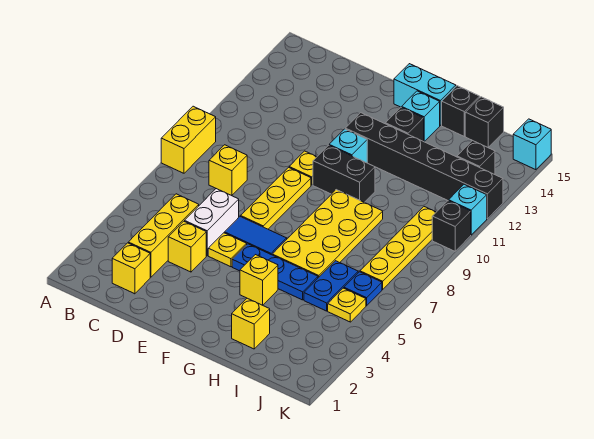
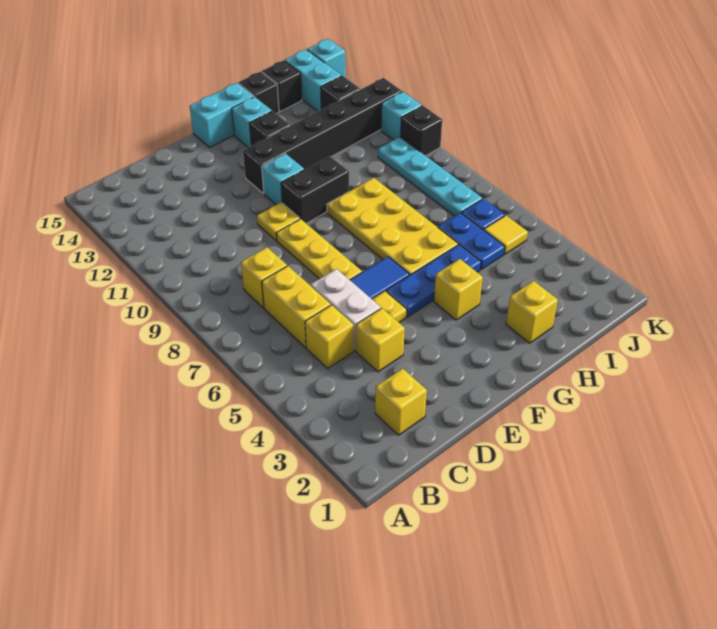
yellow brick A8:A9 level 1 -> yellow brick C6:C7 level 1
yellow brick C3:C5 level 1 -> yellow brick C5 level 1
yellow plate J5 level 1 -> yellow tile J5 level 1
yellow plate J7:J10 level 1 -> cyan plate J7:J10 level 1
none -> cyan brick J14:J15 level 1

